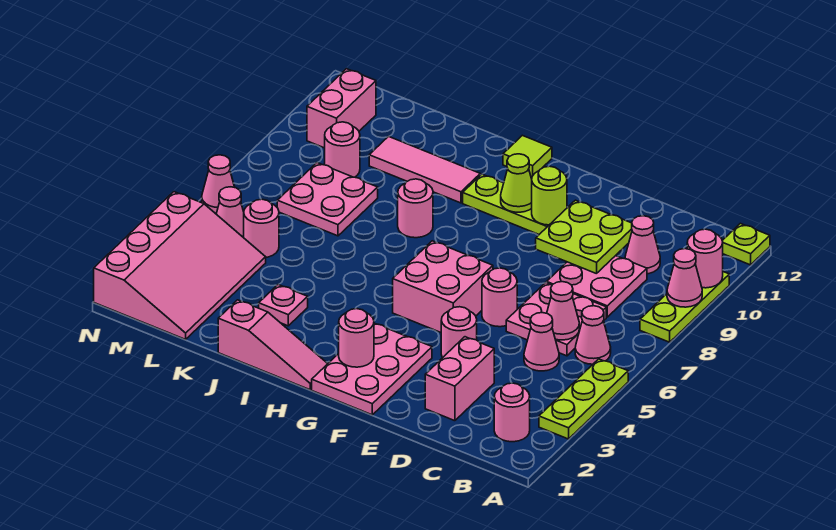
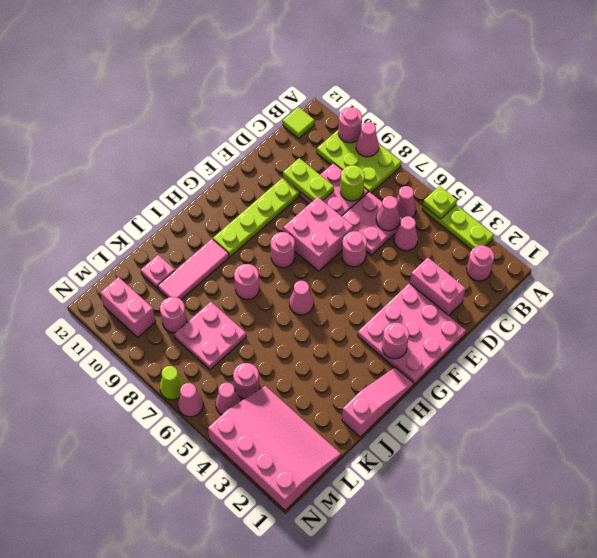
lime plate A8:A10 level 1 -> lime plate A8:B10 level 1
lime plate A12 level 1 -> lime plate A5 level 2
pink cone C10 level 1 -> pink cone H6 level 1
lime plate D9:E10 level 2 -> lime plate D9:D10 level 2
pink round brick E4 level 1 -> pink round brick G8 level 1
pink plate F1:G3 level 1 -> pink plate E1:G3 level 1
pink brick F5:G6 level 1 -> pink brick E7:F8 level 1
lime round brick F10 level 2 -> lime round brick C8 level 2
lime cone G10 level 2 -> lime cone N7 level 1
lime tile H12 level 1 -> lime tile B12 level 1
pink plate J3 level 1 -> pink plate K11 level 1

